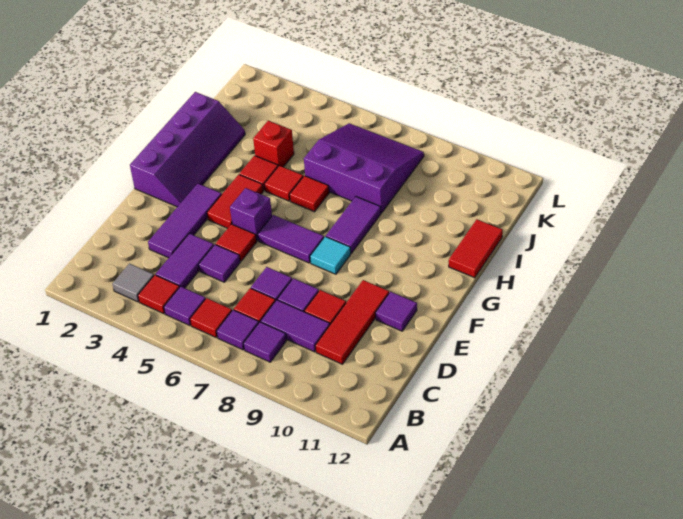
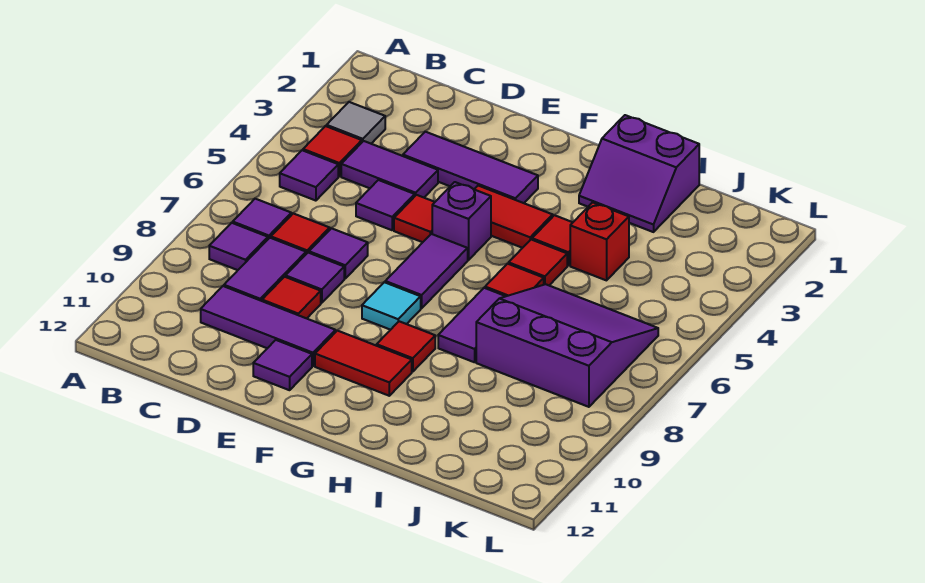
red tile B6 level 1 -> red tile G9 level 1
red tile C10:E10 level 1 -> purple tile C10:E10 level 1
purple slope F1:I2 level 1 top 1 -> purple slope H1:I2 level 1 top 1
purple tile G8:H8 level 1 -> purple tile H7:H8 level 1
red tile H12:I12 level 1 -> red tile F10:G10 level 1
purple slope I6:K8 level 1 top I -> purple slope I6:K8 level 1 top 8

